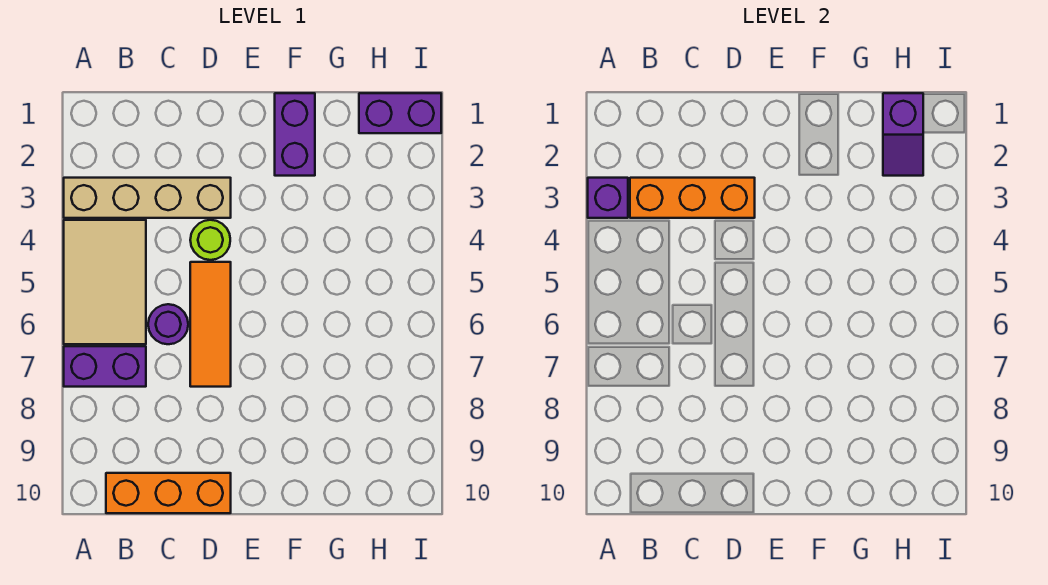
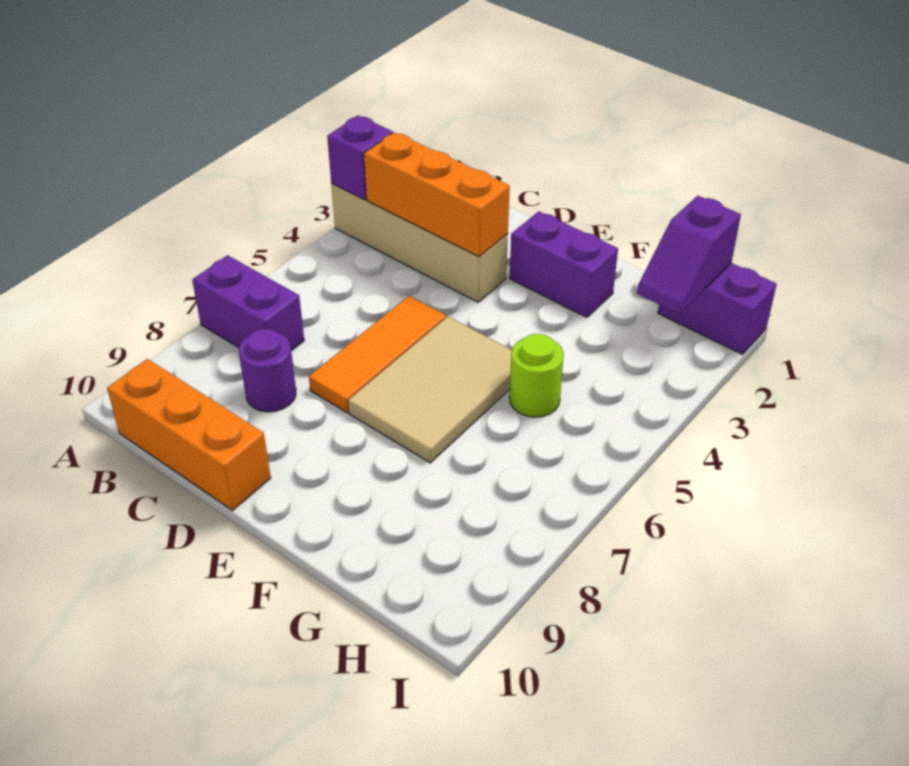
tan tile A4:B6 level 1 -> tan tile E5:F7 level 1
purple round brick C6 level 1 -> purple round brick C8 level 1
lime round brick D4 level 1 -> lime round brick G5 level 1
purple brick F1:F2 level 1 -> purple brick E2:F2 level 1

